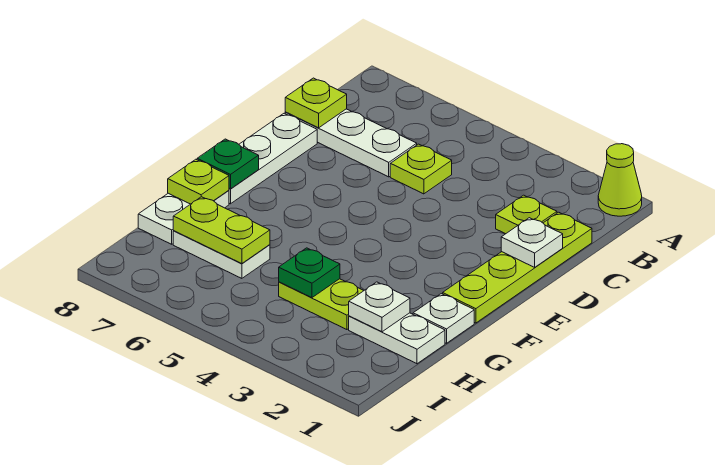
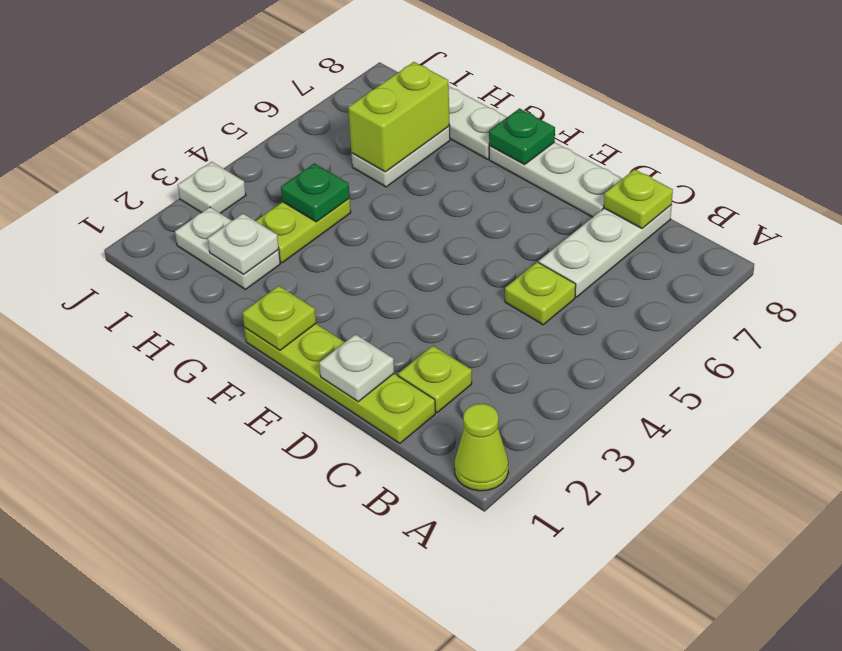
white plate G1 level 1 -> white plate J3 level 1
lime plate G8 level 2 -> lime plate F1 level 2
white plate H1:H2 level 1 -> white plate H2:I2 level 1
lime plate H6:H7 level 2 -> lime brick H6:H7 level 2

